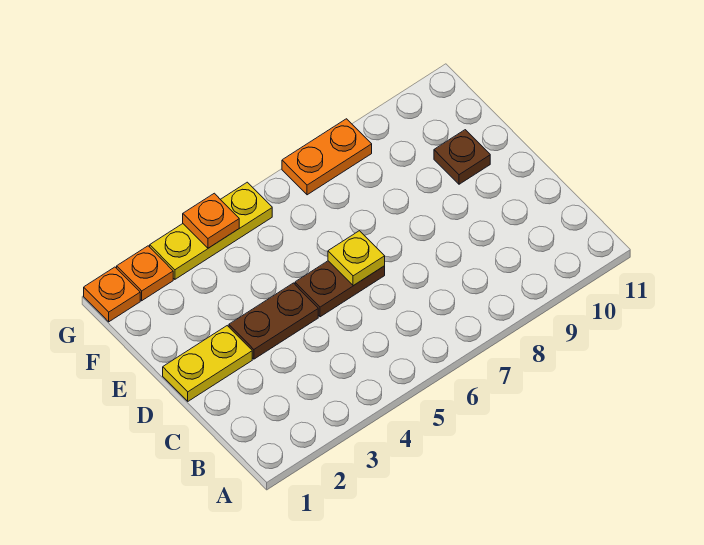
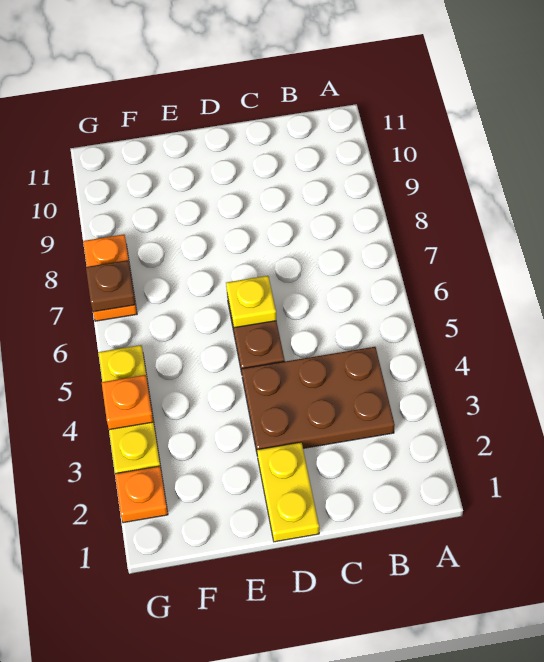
brown plate D3:D4 level 1 -> brown plate B3:D4 level 1
brown plate E10 level 1 -> brown plate G7 level 2
orange plate G1 level 1 -> none

